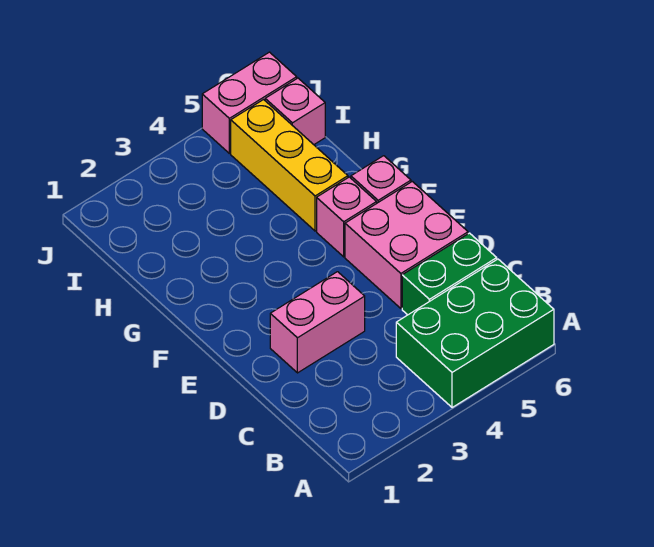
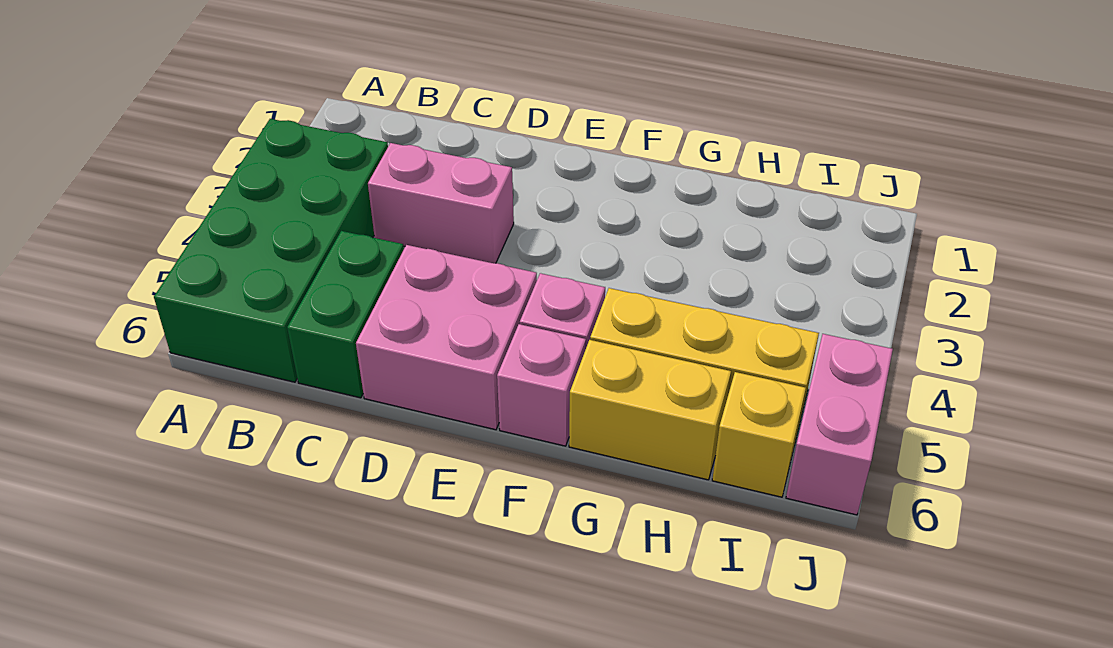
green brick A4:B6 level 1 -> green brick A3:B6 level 1
pink brick D2:D3 level 1 -> pink brick C3:D3 level 1
none -> yellow brick G6:H6 level 1
pink brick I6 level 1 -> yellow brick I6 level 1

